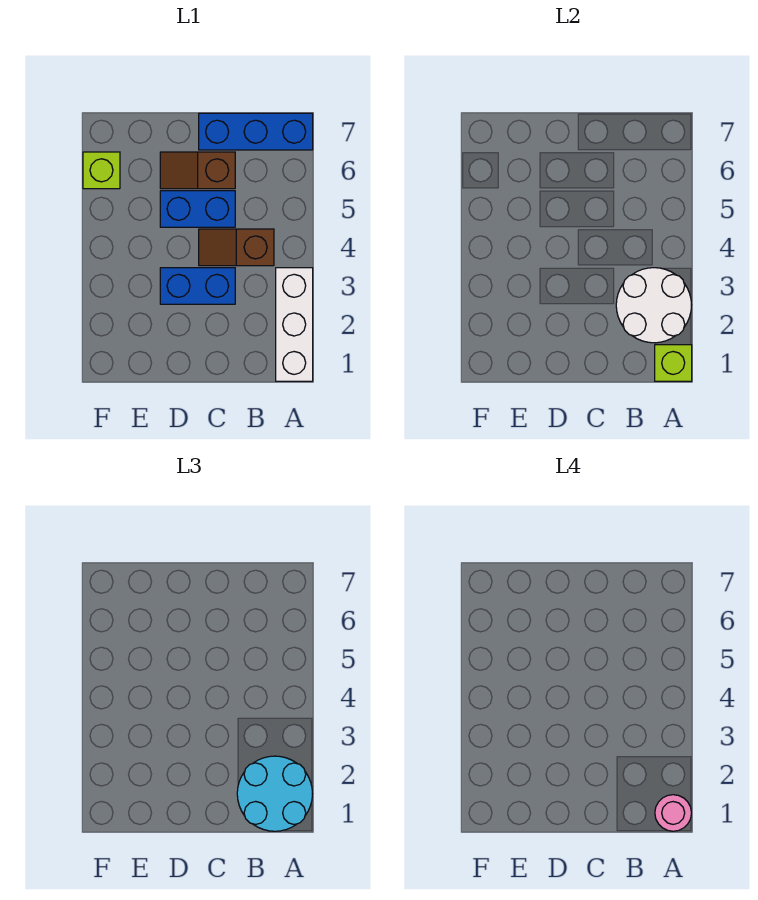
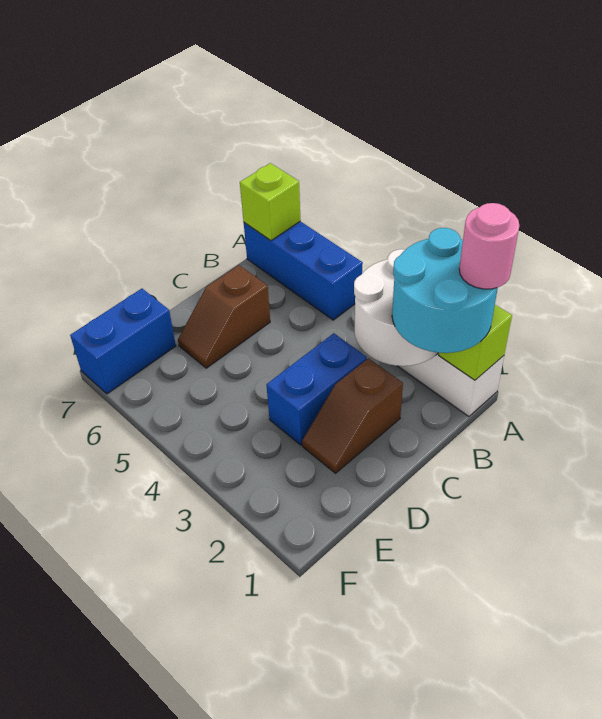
blue brick A7:C7 level 1 -> blue brick A5:A7 level 1
brown slope B4:C4 level 1 top B -> brown slope C2:D2 level 1 top C
blue brick C5:D5 level 1 -> blue brick E7:F7 level 1
lime brick F6 level 1 -> lime brick A7 level 2

